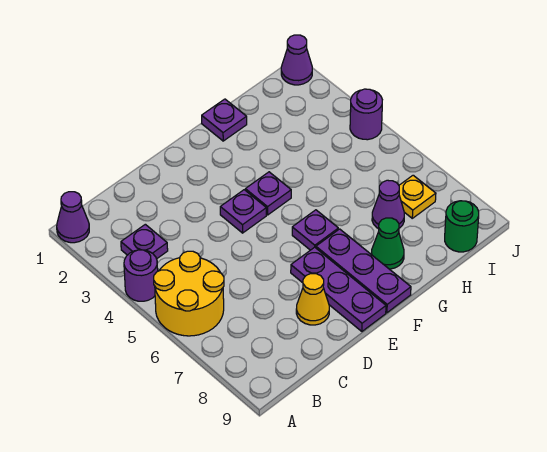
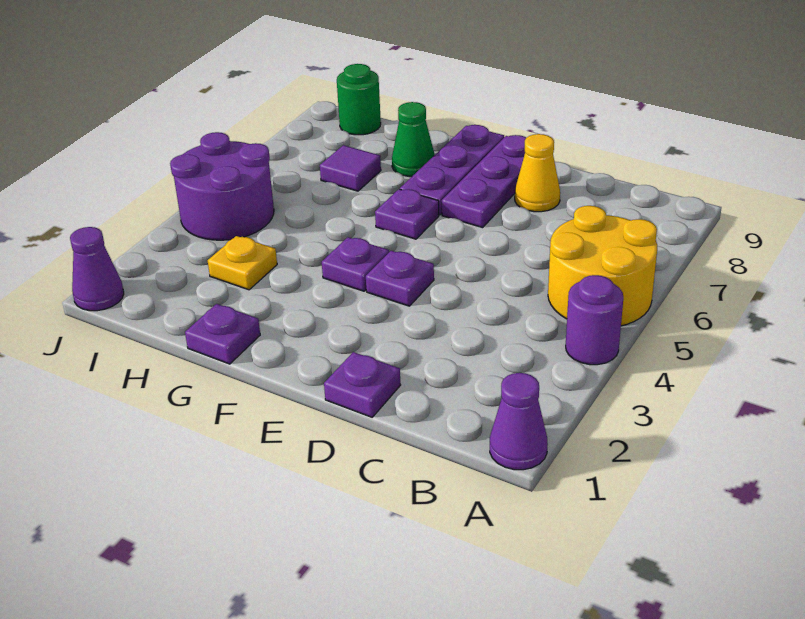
purple plate B3 level 1 -> purple plate D1 level 1
purple cone H7 level 1 -> purple tile H7 level 1
yellow plate I7 level 1 -> yellow plate H3 level 1
purple round brick J4 level 1 -> purple round brick I4:J5 level 1

